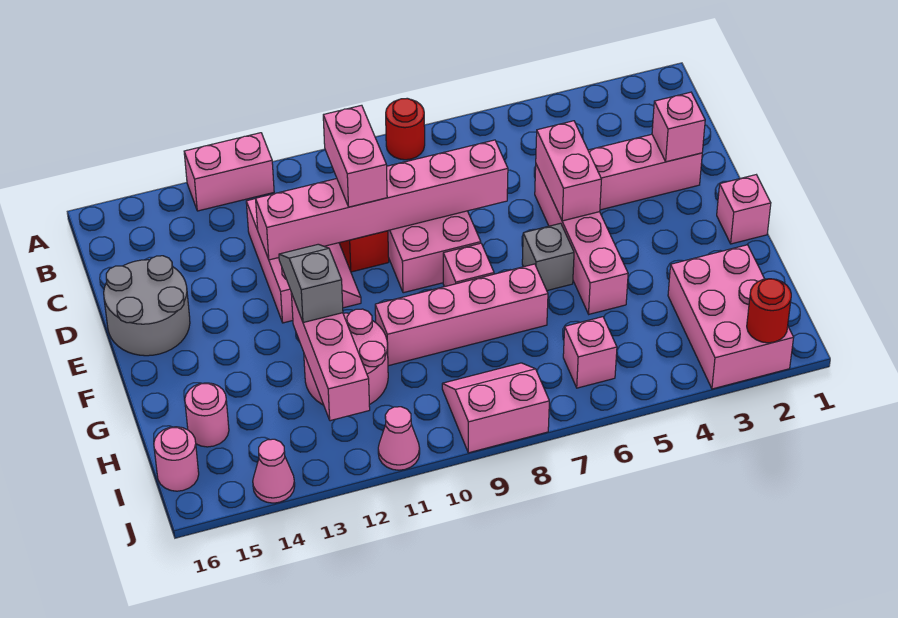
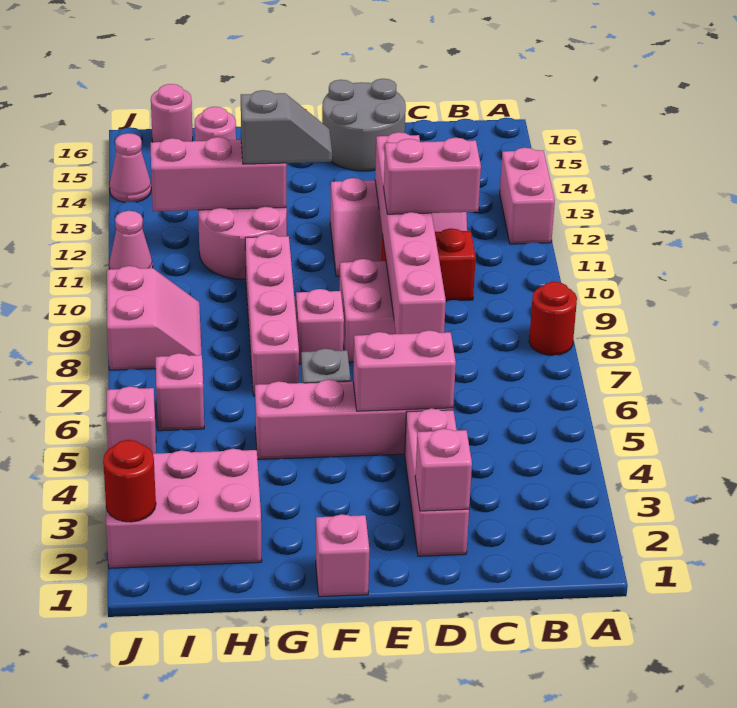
none -> pink brick J5 level 1

